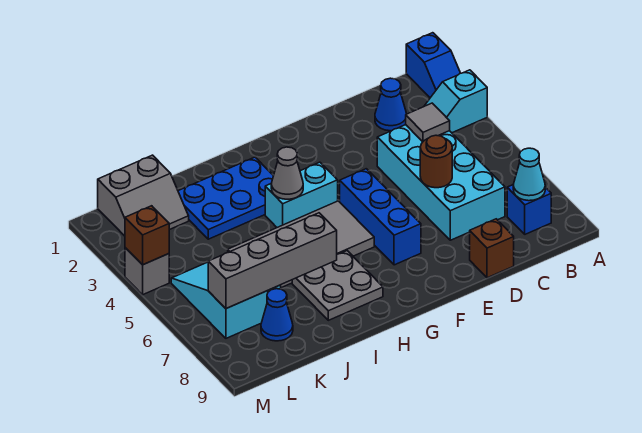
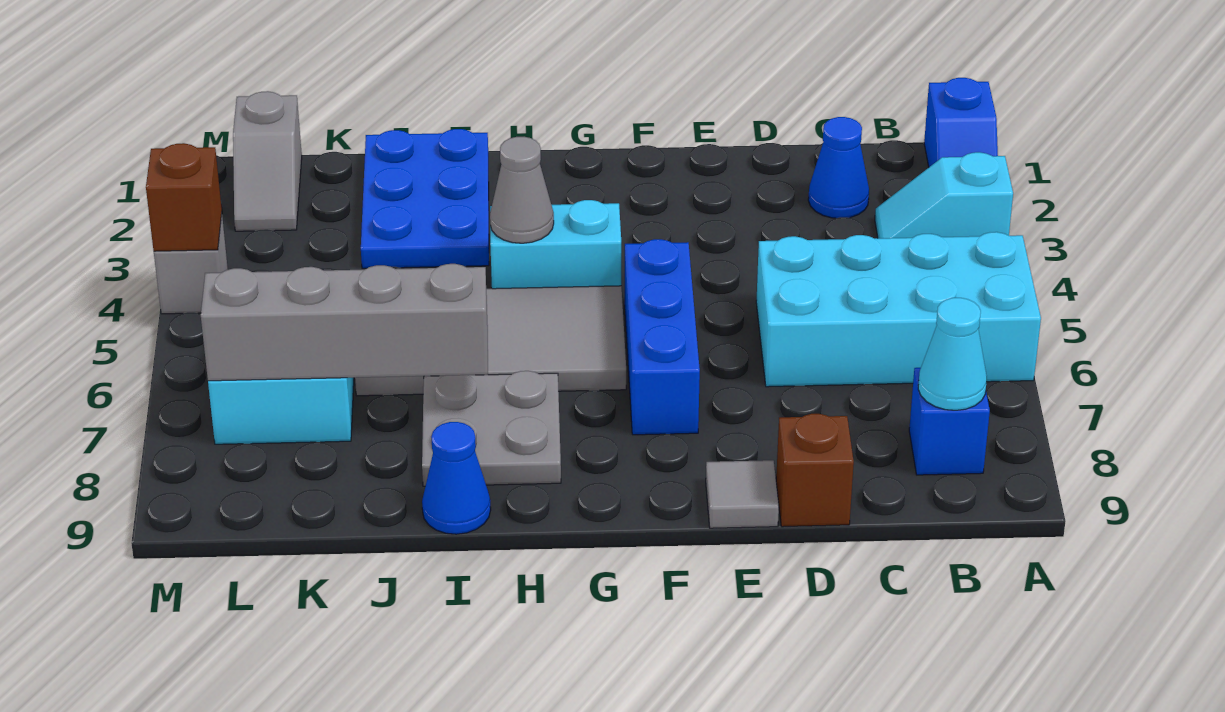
cyan brick C4:D7 level 1 -> cyan brick A5:D6 level 1
grey tile C4 level 2 -> grey tile E9 level 1
brown round brick D6 level 2 -> none
blue plate H2:J3 level 1 -> blue plate I1:J3 level 1
grey slope K1:L2 level 1 top 1 -> grey slope L1:L2 level 1 top 1
blue cone K8 level 1 -> blue cone I9 level 1

